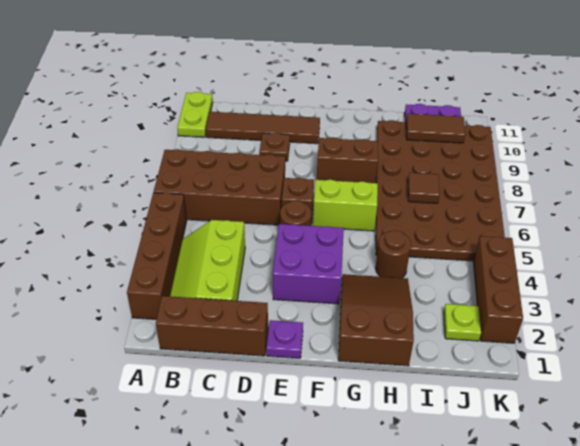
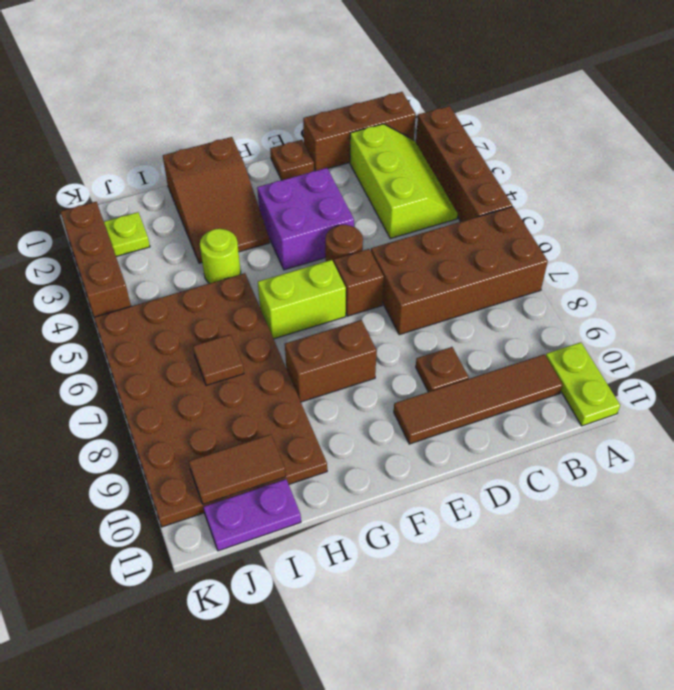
purple plate E1 level 1 -> brown plate E1 level 1
brown round brick H4 level 1 -> lime round brick H4 level 1

